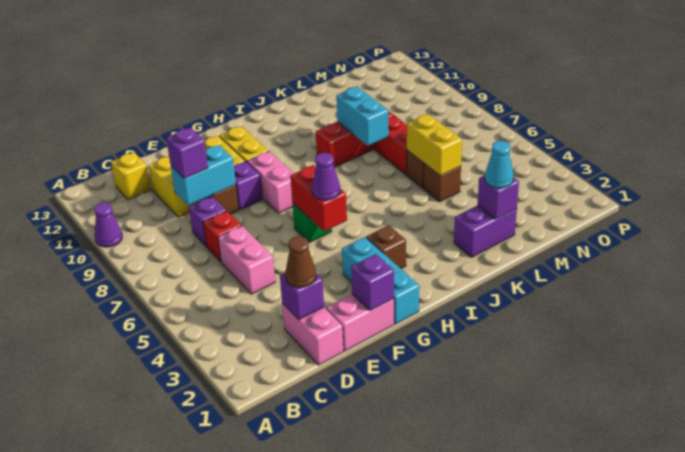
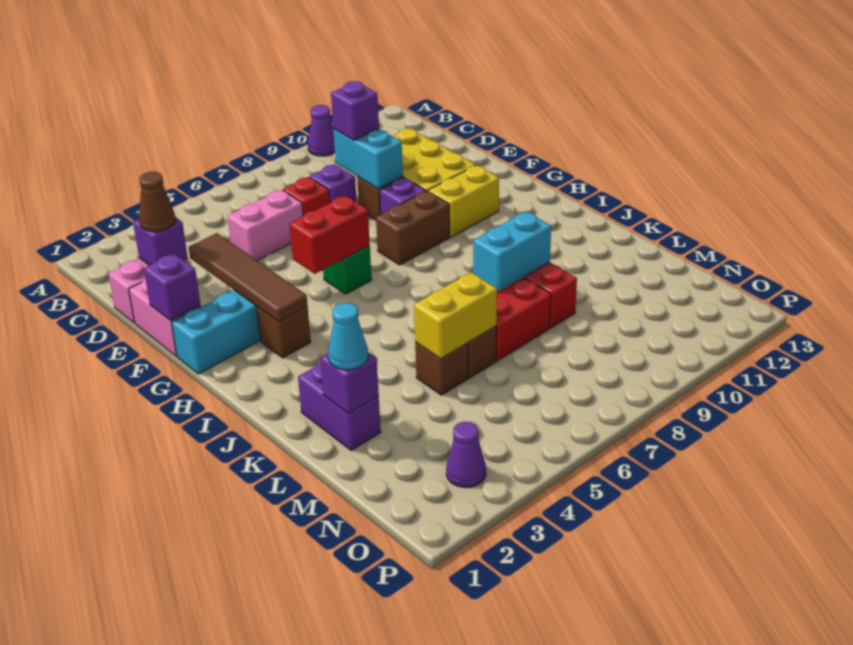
yellow brick C12 level 1 -> none
none -> brown tile E3:H3 level 2
purple cone G5 level 3 -> purple cone O3 level 1
pink brick G8:G9 level 1 -> brown brick G8:G9 level 1

